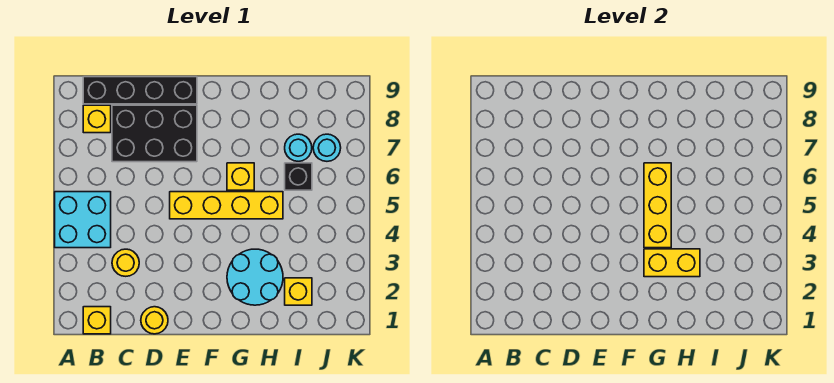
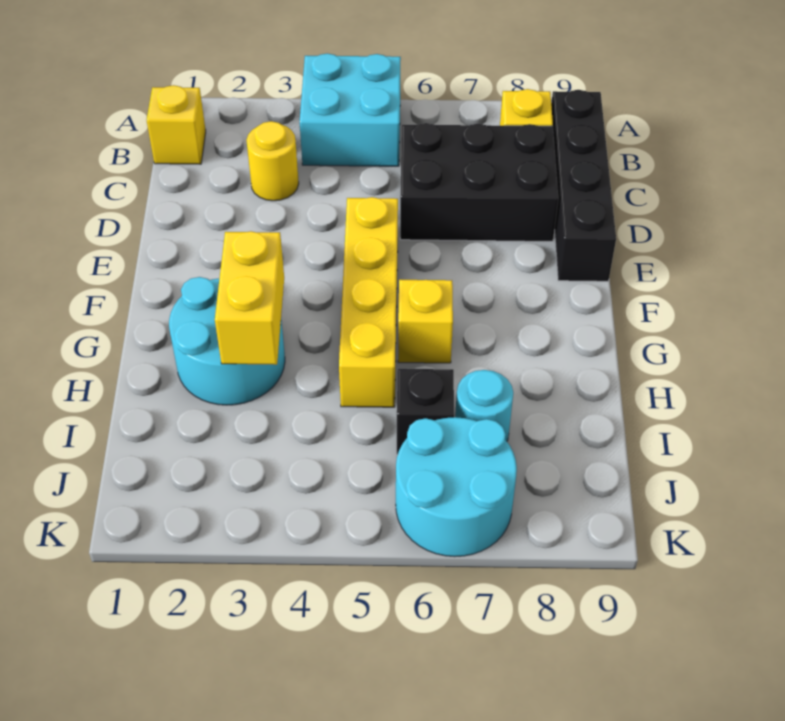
black brick C7:E8 level 1 -> black brick C6:D8 level 1
yellow round brick D1 level 1 -> none
yellow brick G4:G6 level 2 -> none
yellow brick I2 level 1 -> none
cyan round brick J7 level 1 -> cyan round brick J6:K7 level 1

